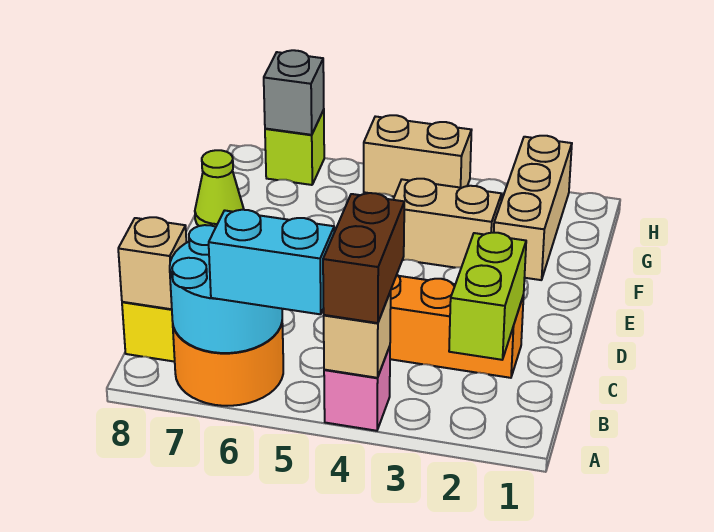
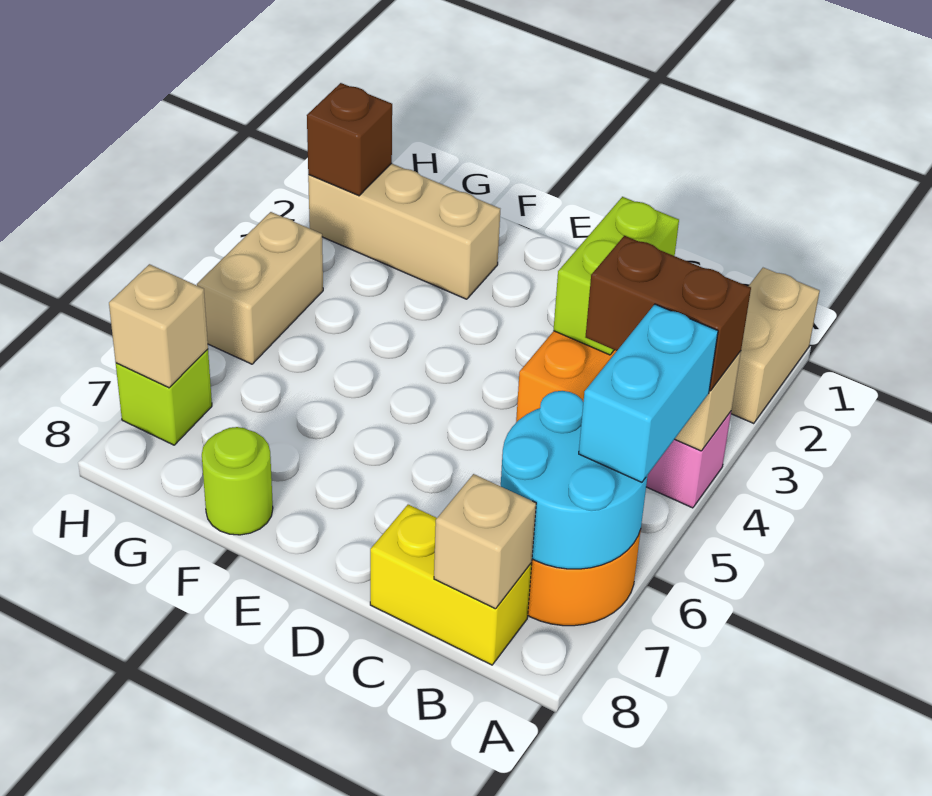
lime brick B2:C2 level 2 -> lime brick C2:C3 level 2
tan brick F3:F4 level 1 -> tan brick A1:A2 level 1
lime cone F8 level 1 -> lime round brick F8 level 1
none -> brown brick H2 level 2
grey brick H7 level 2 -> tan brick H7 level 2

